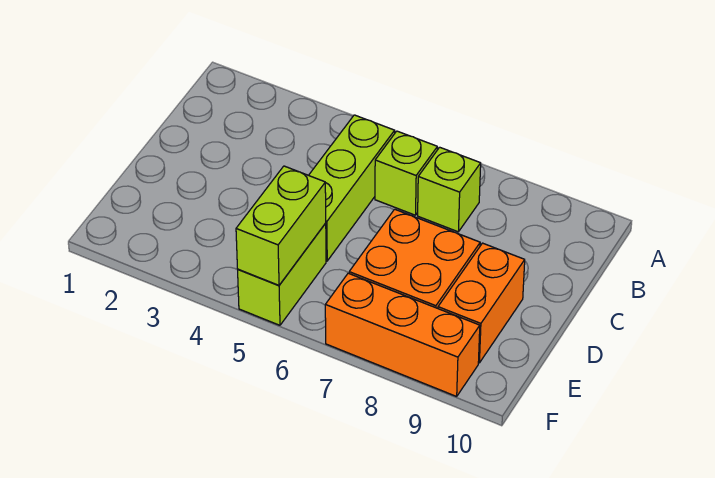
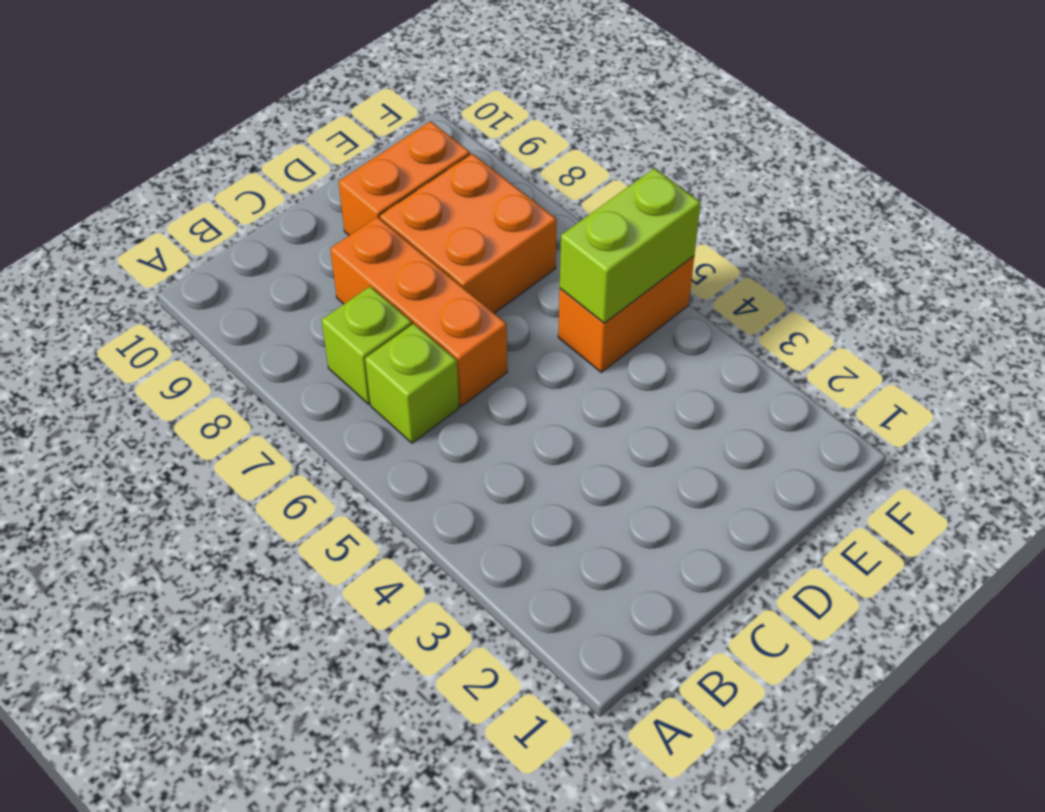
lime brick B5:D5 level 1 -> none
lime brick E5:F5 level 1 -> orange brick E5:F5 level 1
orange brick F7:F9 level 1 -> orange brick C6:C8 level 1

